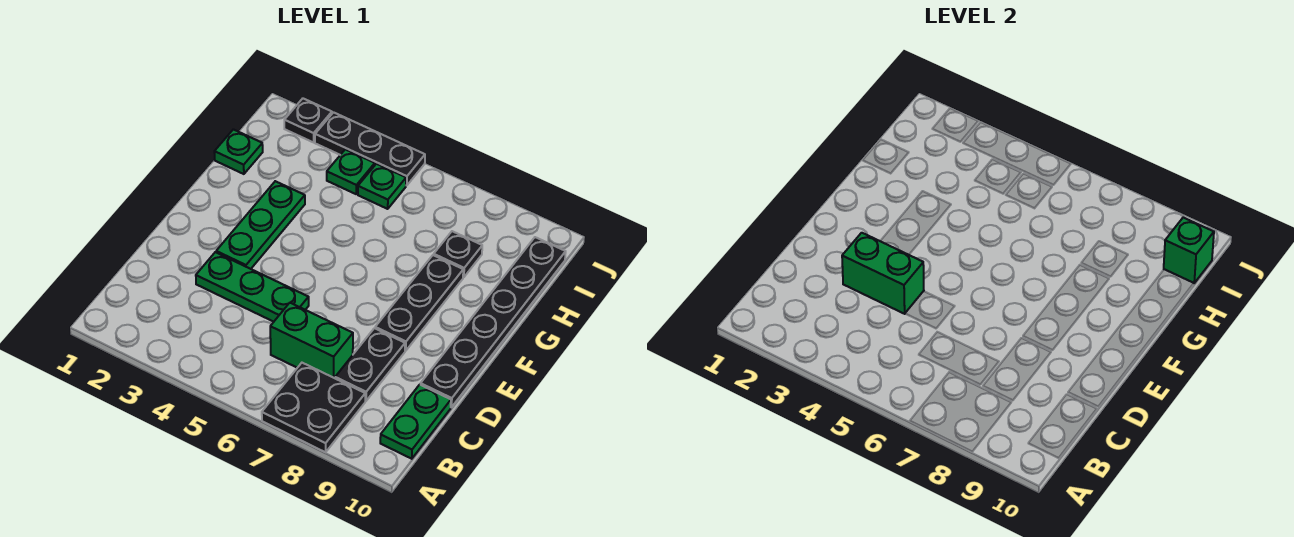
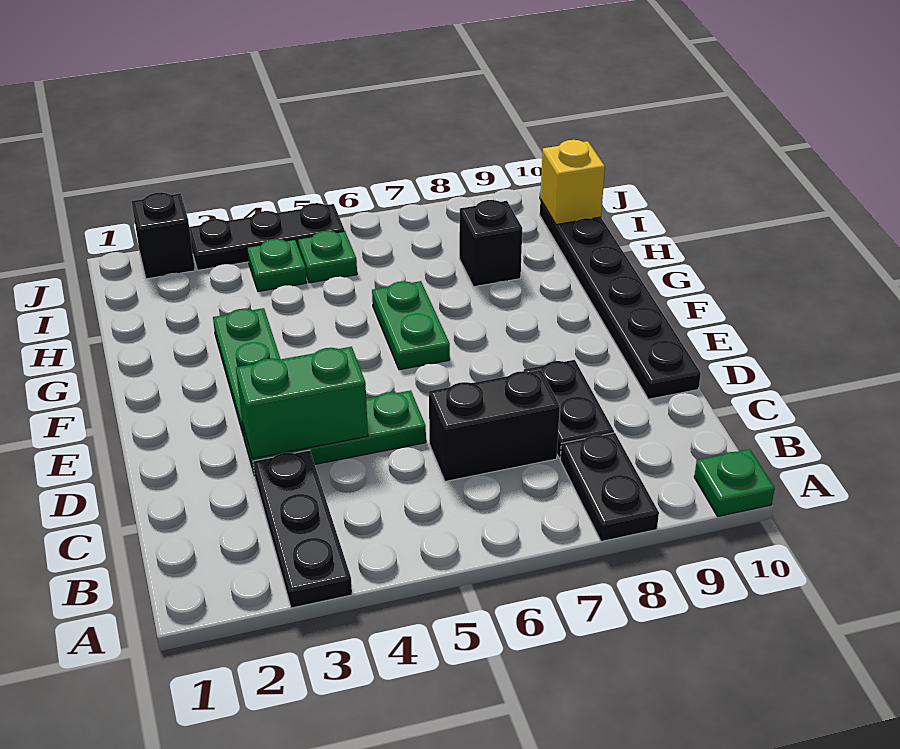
black plate A7:B8 level 1 -> black plate A8:B8 level 1
green plate B10:C10 level 1 -> green plate F6:G6 level 1
green brick C6:C7 level 1 -> black brick C6:C7 level 1
black plate E8:G8 level 1 -> black plate A3:C3 level 1
green plate H1 level 1 -> green plate A10 level 1
black plate H8 level 1 -> black brick H8 level 1
green brick I10 level 2 -> yellow brick I10 level 2
black plate J2 level 1 -> black brick J2 level 1

